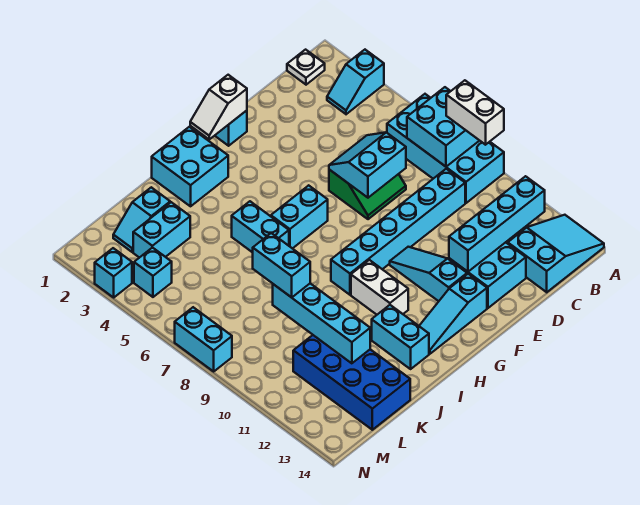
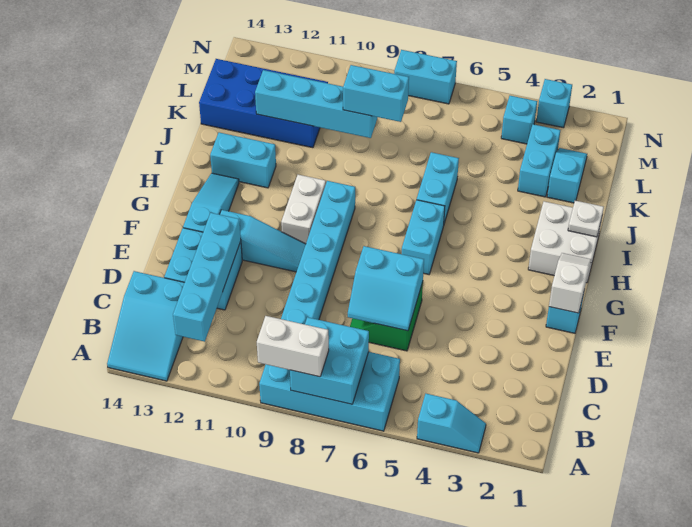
cyan slope A3:B3 level 1 top A -> cyan slope A3:A4 level 1 top 4
white plate B1 level 1 -> white plate I1 level 2
cyan slope D6:E7 level 2 top 7 -> cyan slope D6:E7 level 2 top E
cyan brick H1:I2 level 1 -> white brick H1:I2 level 1
white brick H10:H11 level 1 -> white brick G10:H10 level 1
cyan brick I5:I6 level 1 -> cyan brick I6:J6 level 1

